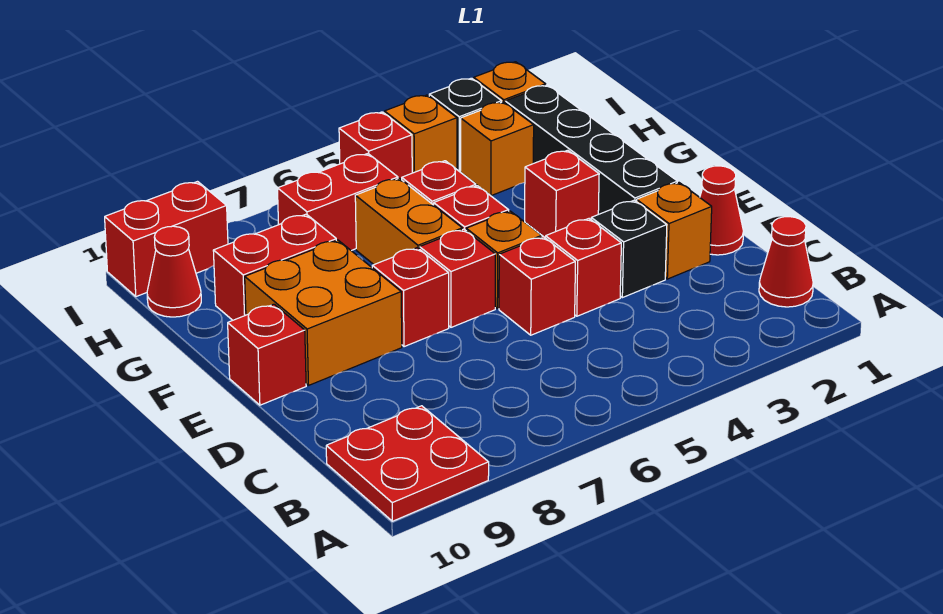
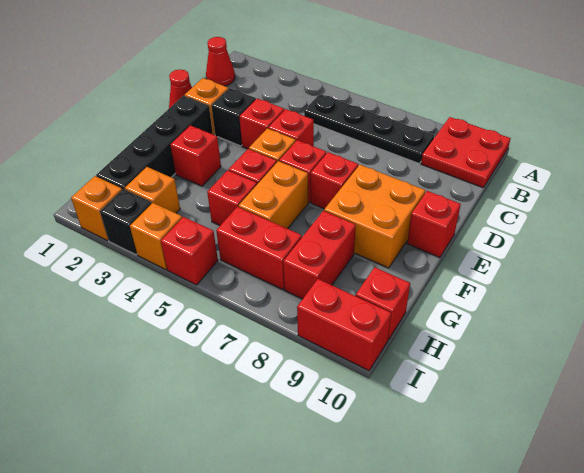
none -> black plate B5:B8 level 1
red brick G8:G9 level 1 -> red brick G8:H8 level 1
red cone H10 level 1 -> red brick H10 level 1

